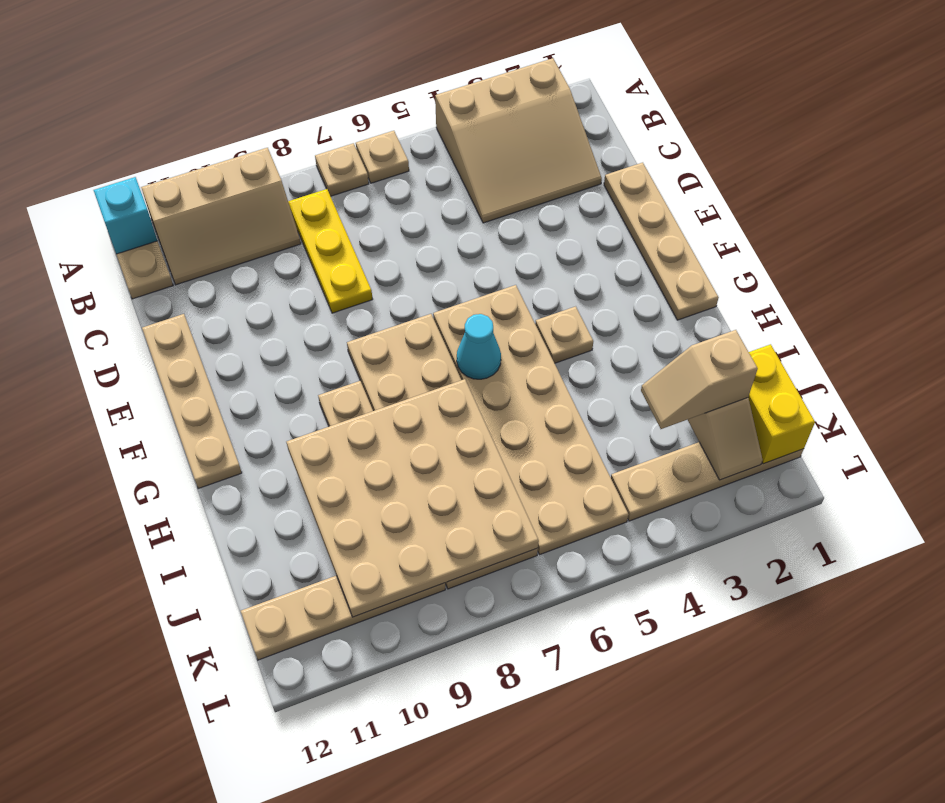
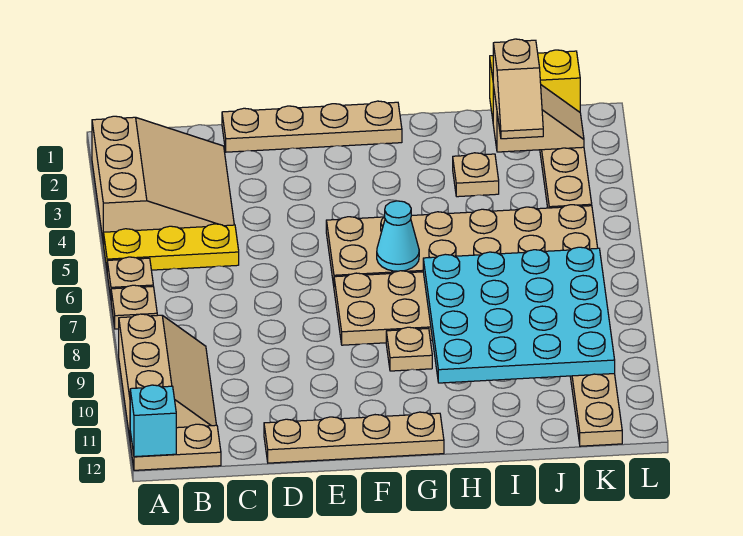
yellow plate B8:D8 level 1 -> yellow plate A5:C5 level 1
tan plate G4 level 1 -> tan plate I3 level 1
tan plate H7:K10 level 2 -> cyan plate H7:K10 level 2

